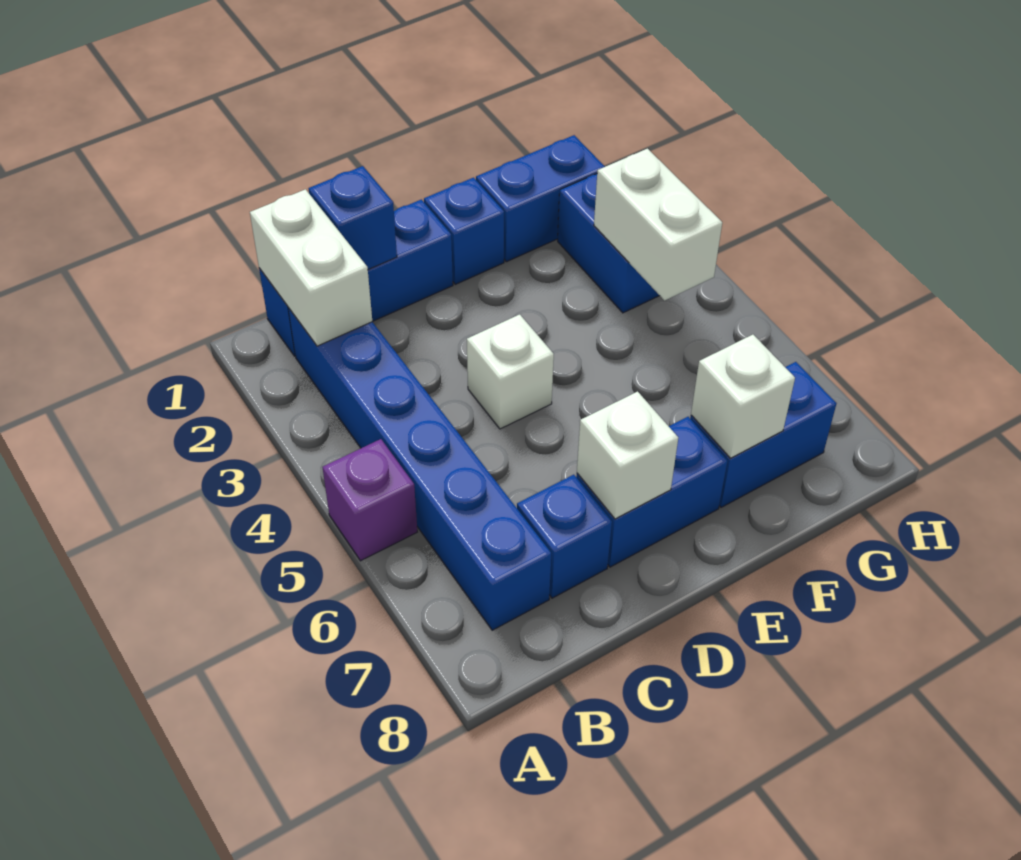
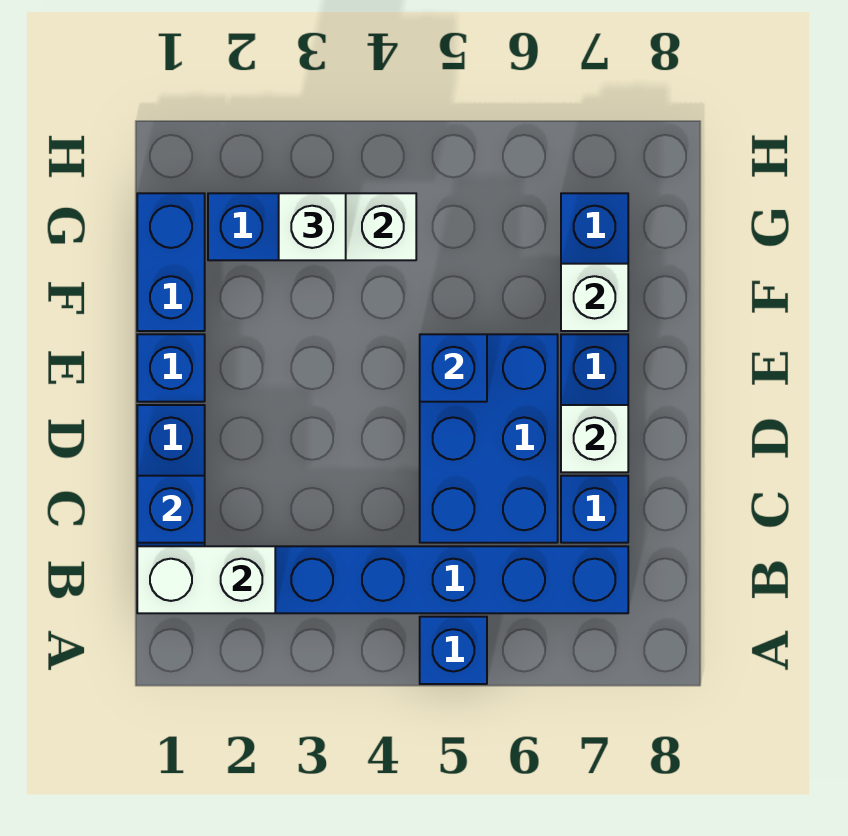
purple brick A5 level 1 -> blue brick A5 level 1
none -> blue brick C5:E6 level 1
white brick D4 level 1 -> white brick G3 level 3
none -> blue brick E5 level 2

